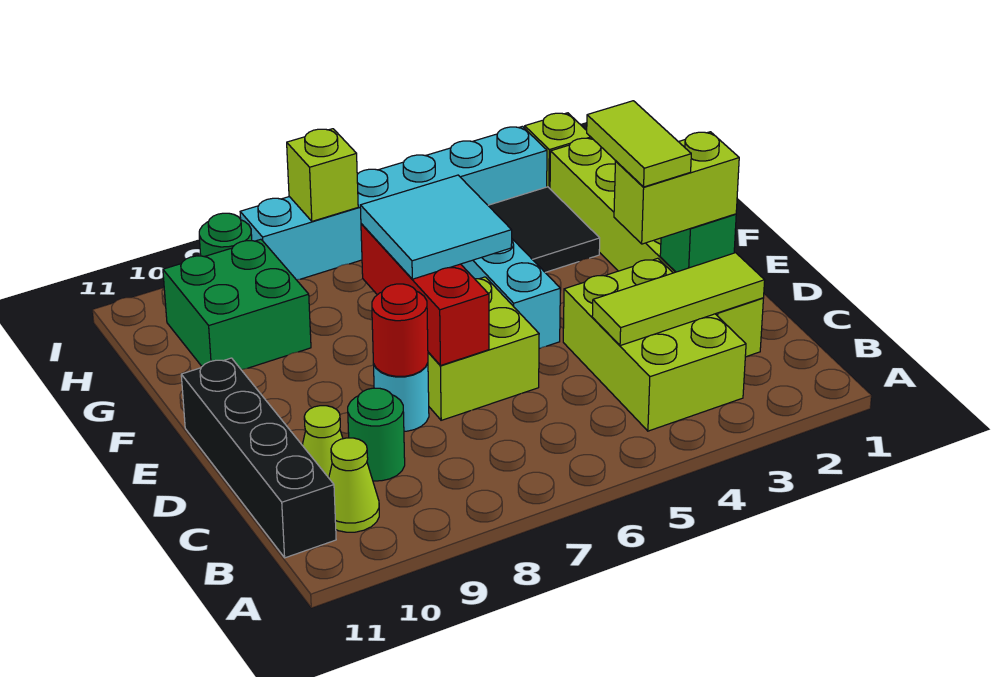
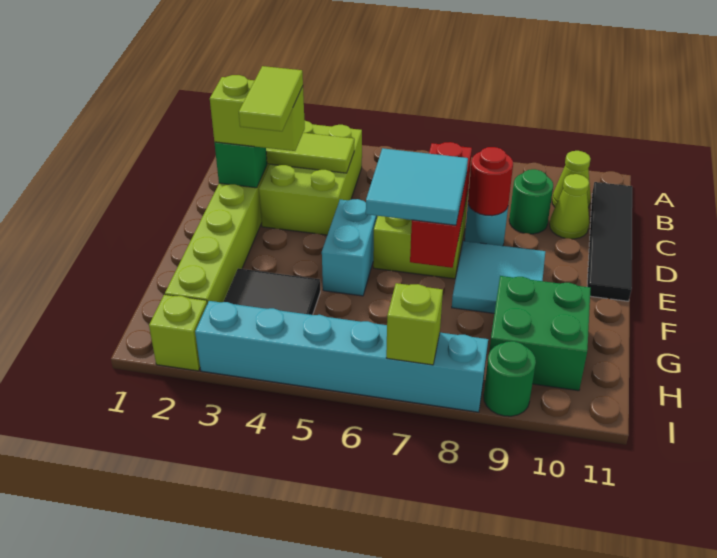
black brick B11:E11 level 1 -> black tile B11:E11 level 1
none -> cyan tile E8:F9 level 1

